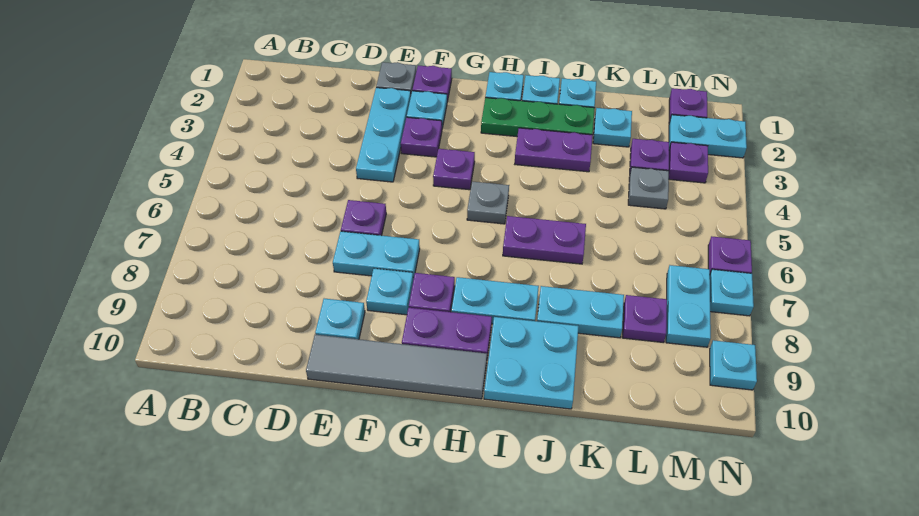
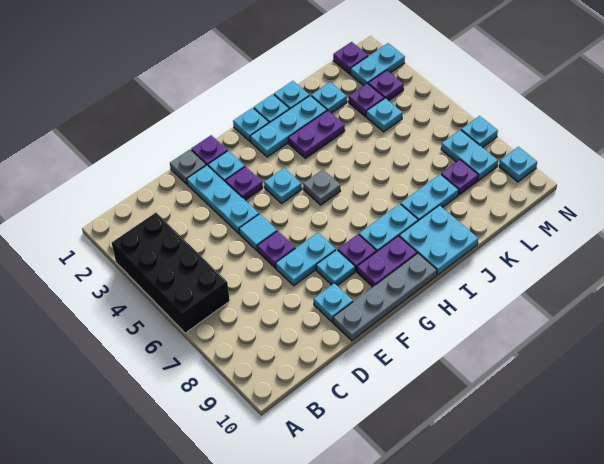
none -> black brick A3:B6 level 1
none -> cyan tile E5 level 1
grey tile E10:H10 level 1 -> grey plate E10:H10 level 1
purple plate G4 level 1 -> cyan plate G4 level 1
green plate H2:J2 level 1 -> cyan plate H2:J2 level 1
purple plate I6:J6 level 1 -> none
grey plate L4 level 1 -> cyan plate L4 level 1
purple plate N6 level 1 -> none

